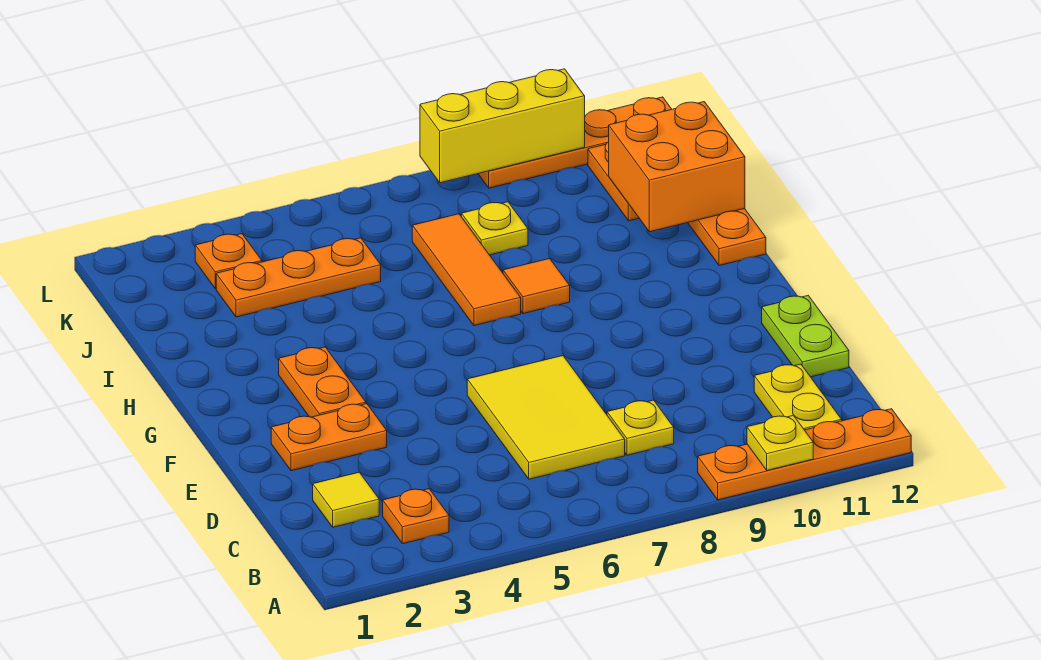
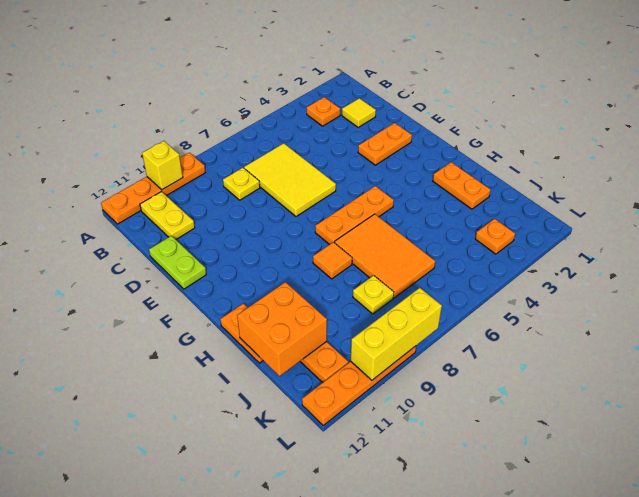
yellow plate A10 level 2 -> yellow brick A10 level 2
orange plate F3:G3 level 1 -> orange plate H2:I2 level 1
orange tile H7:J7 level 1 -> orange tile H6:J7 level 1
orange plate J3:J5 level 1 -> orange plate G5:G7 level 1

